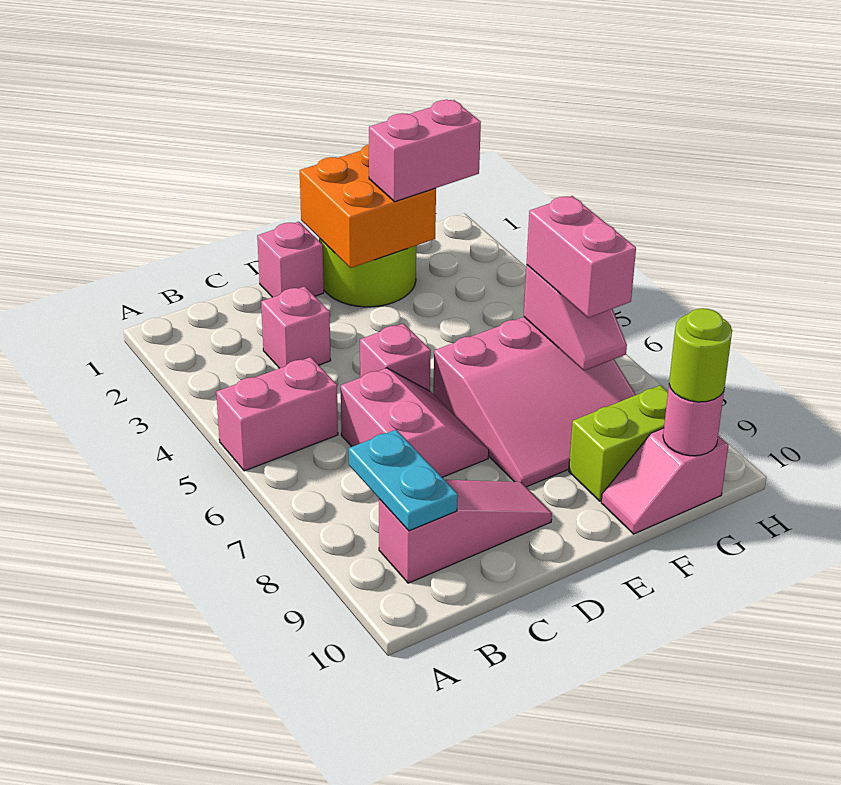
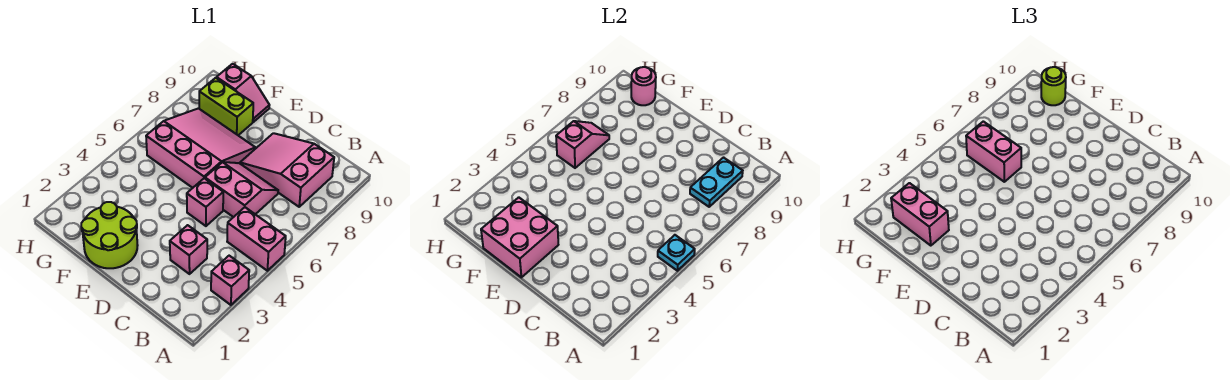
none -> cyan plate A5 level 2
pink slope B9:D9 level 1 top B -> pink slope B8:D9 level 1 top B
pink slope C6:D7 level 1 top C -> pink slope C6:D7 level 1 top 6
pink brick D1 level 1 -> pink brick A3 level 1
orange brick E1:F2 level 2 -> pink brick E1:F2 level 2
pink brick G6:G7 level 3 -> pink brick F6:G6 level 3

